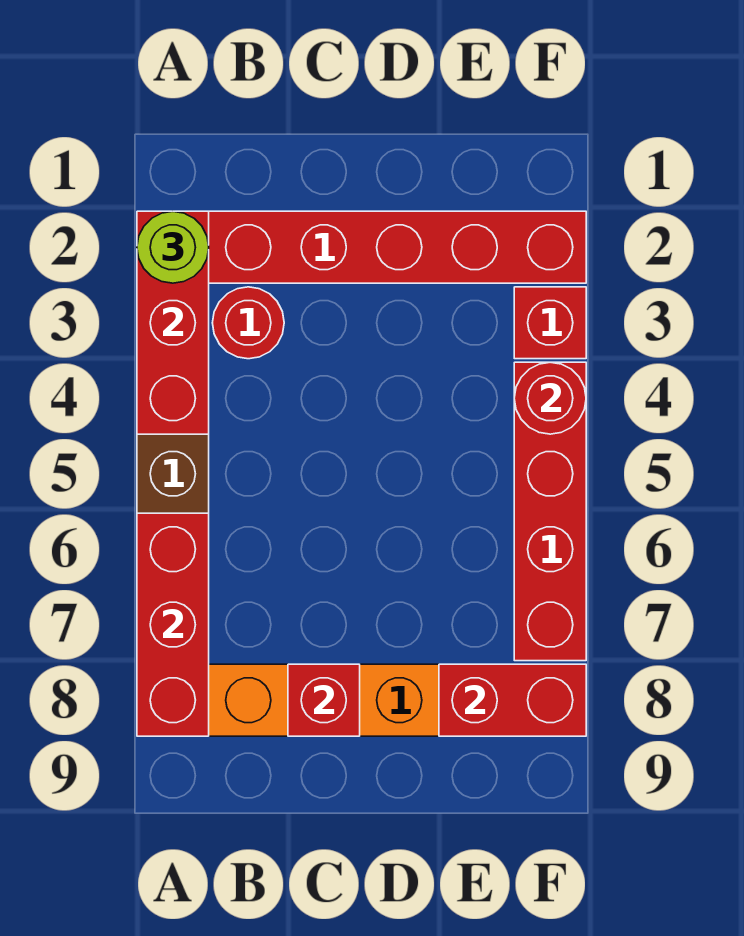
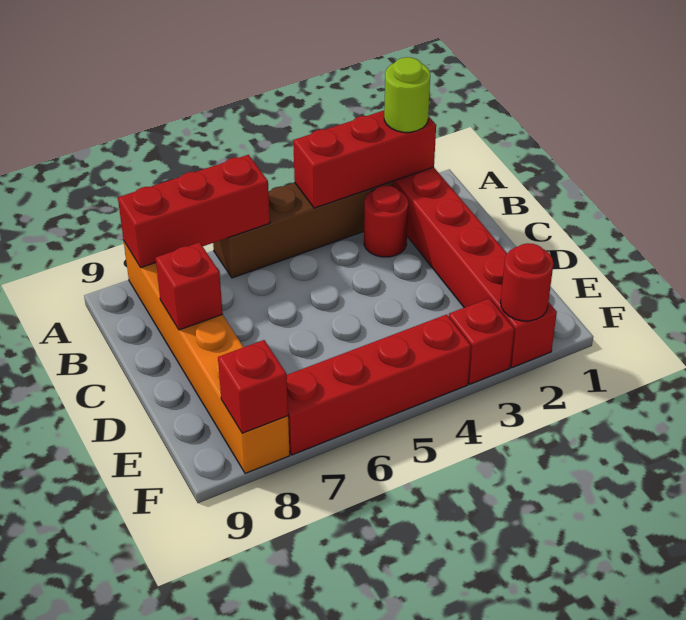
red brick E8:F8 level 2 -> red brick F8 level 2
red round brick F4 level 2 -> red round brick F2 level 2

